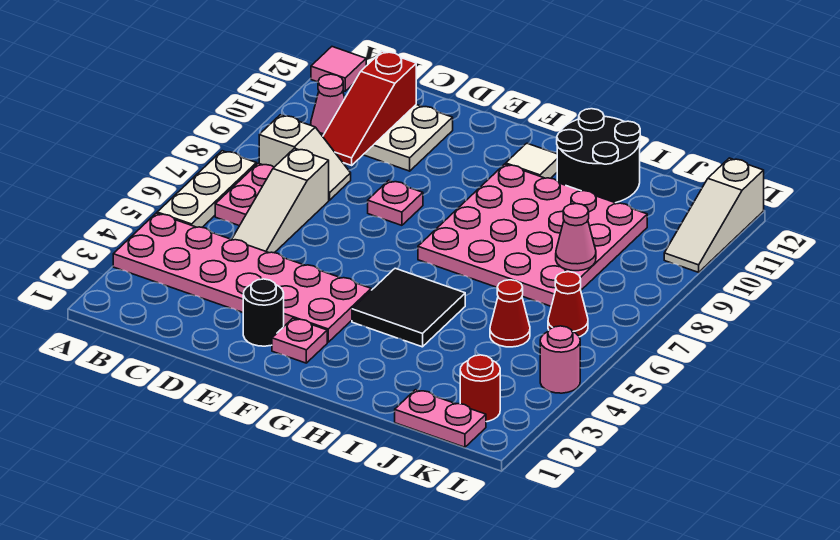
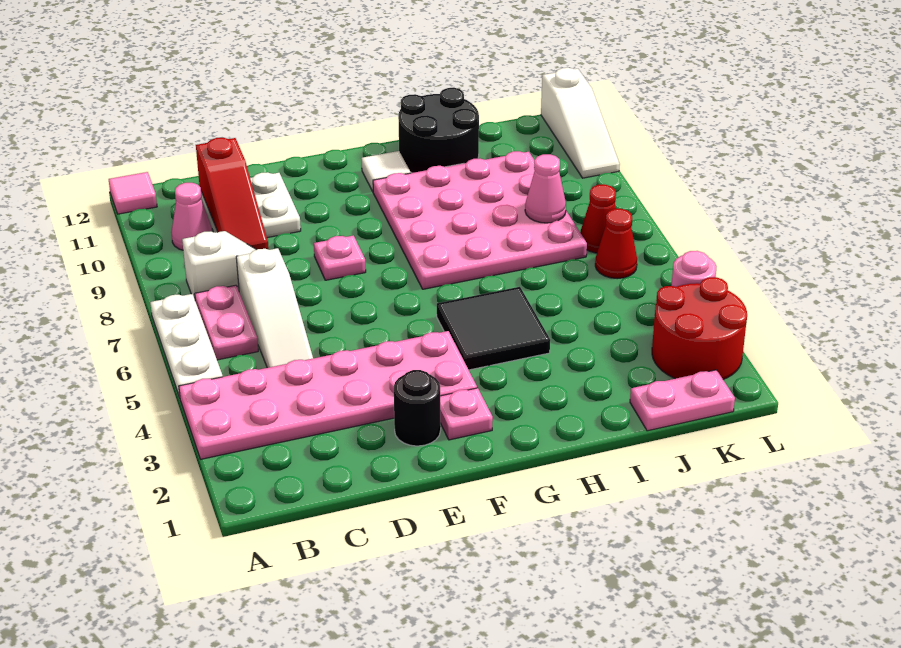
red cone J5 level 1 -> red cone K7 level 1
red round brick K2 level 1 -> red round brick K2:L3 level 1

